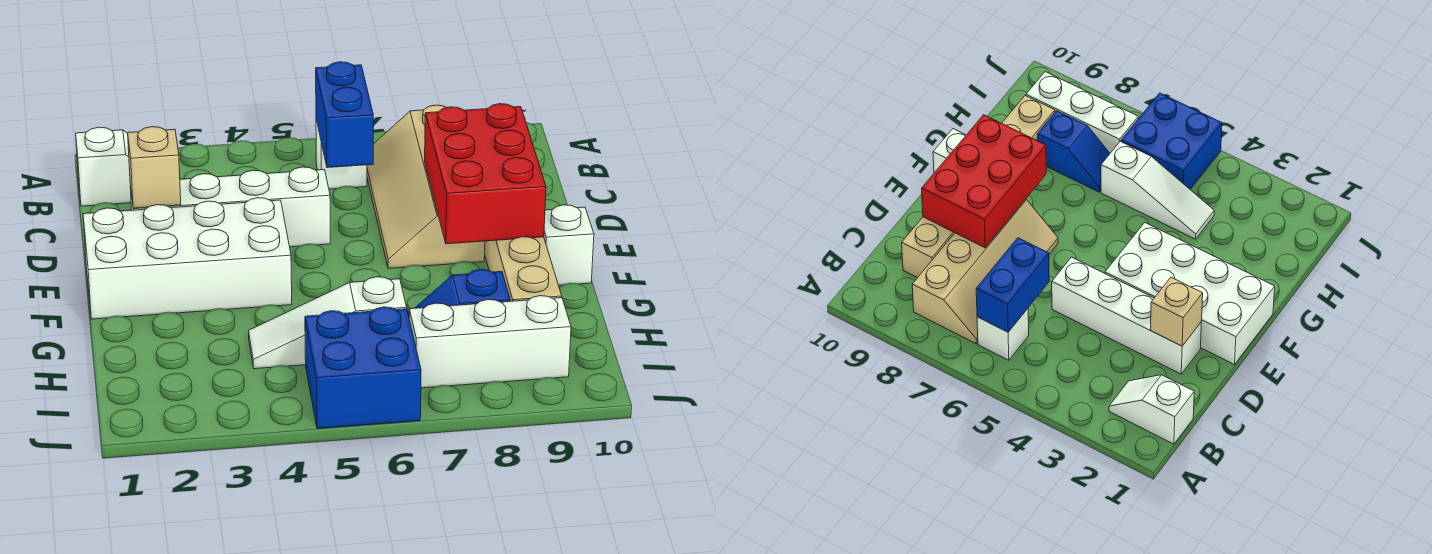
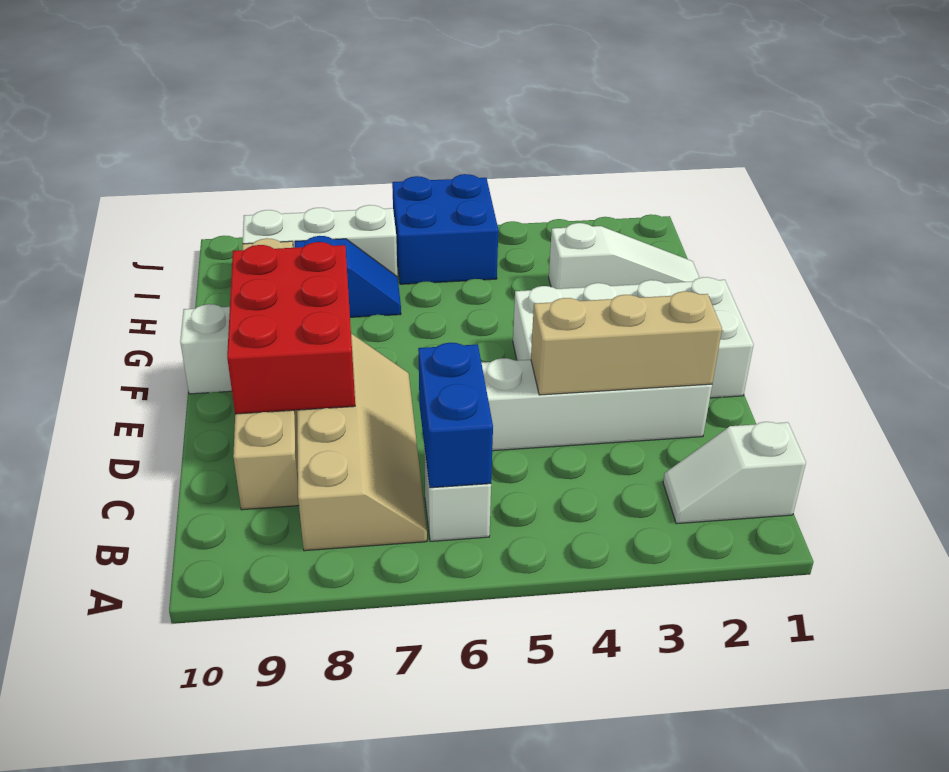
tan brick D2 level 2 -> tan brick D2:D4 level 2
white slope H4:H6 level 1 top 6 -> white slope H1:H3 level 1 top 3

